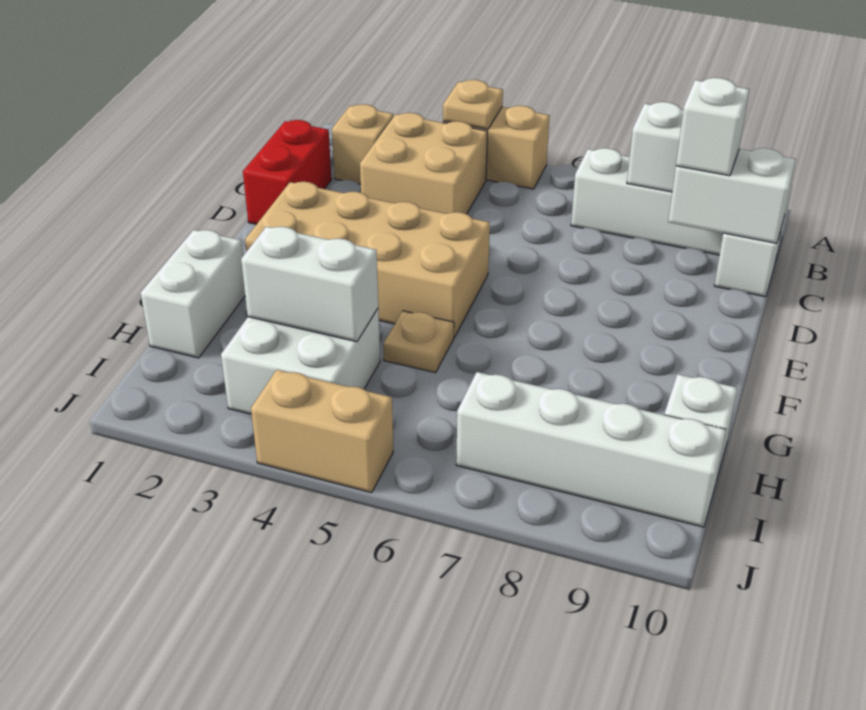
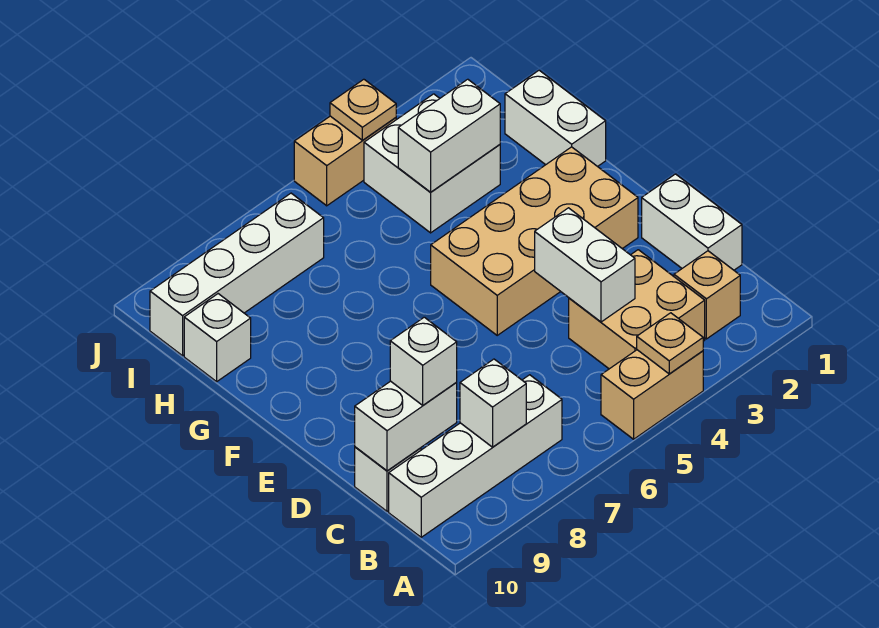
red brick C1:D1 level 1 -> white brick C1:D1 level 1
none -> white brick C4:D4 level 2
tan plate G5 level 1 -> tan plate J4 level 2

